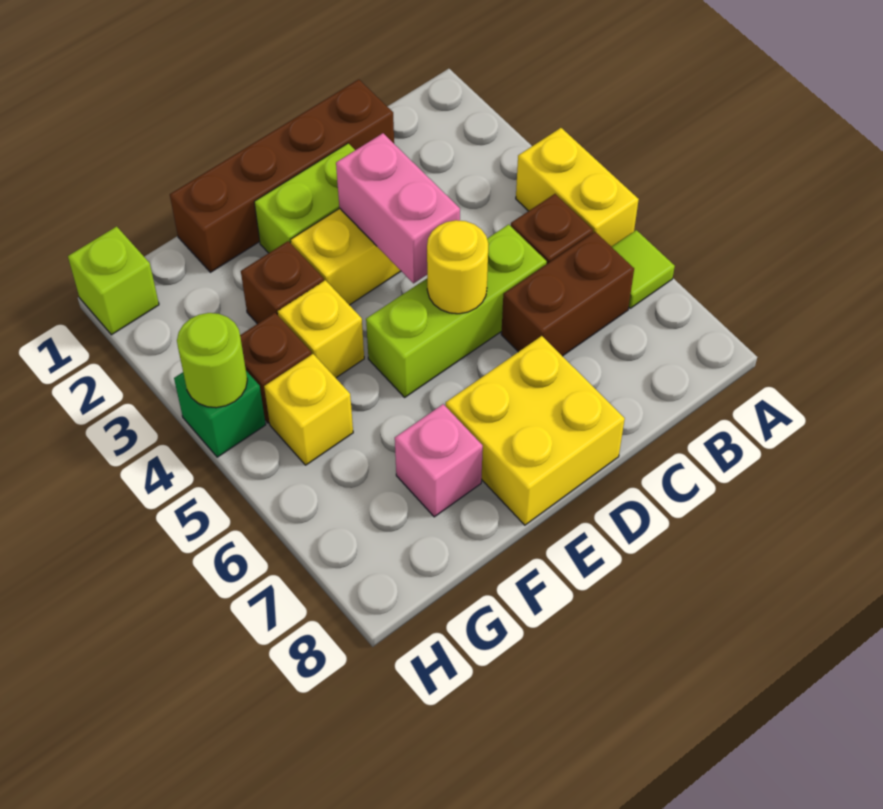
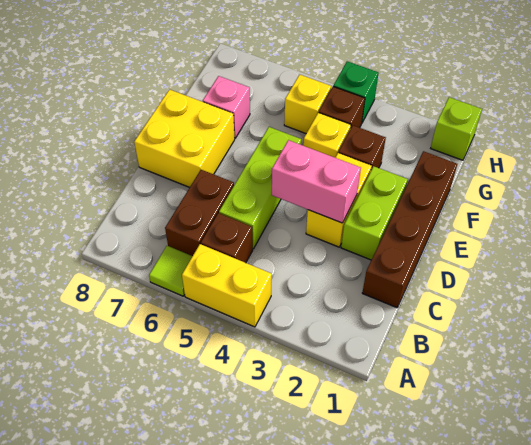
yellow round brick D5 level 2 -> none
lime round brick H4 level 2 -> none

